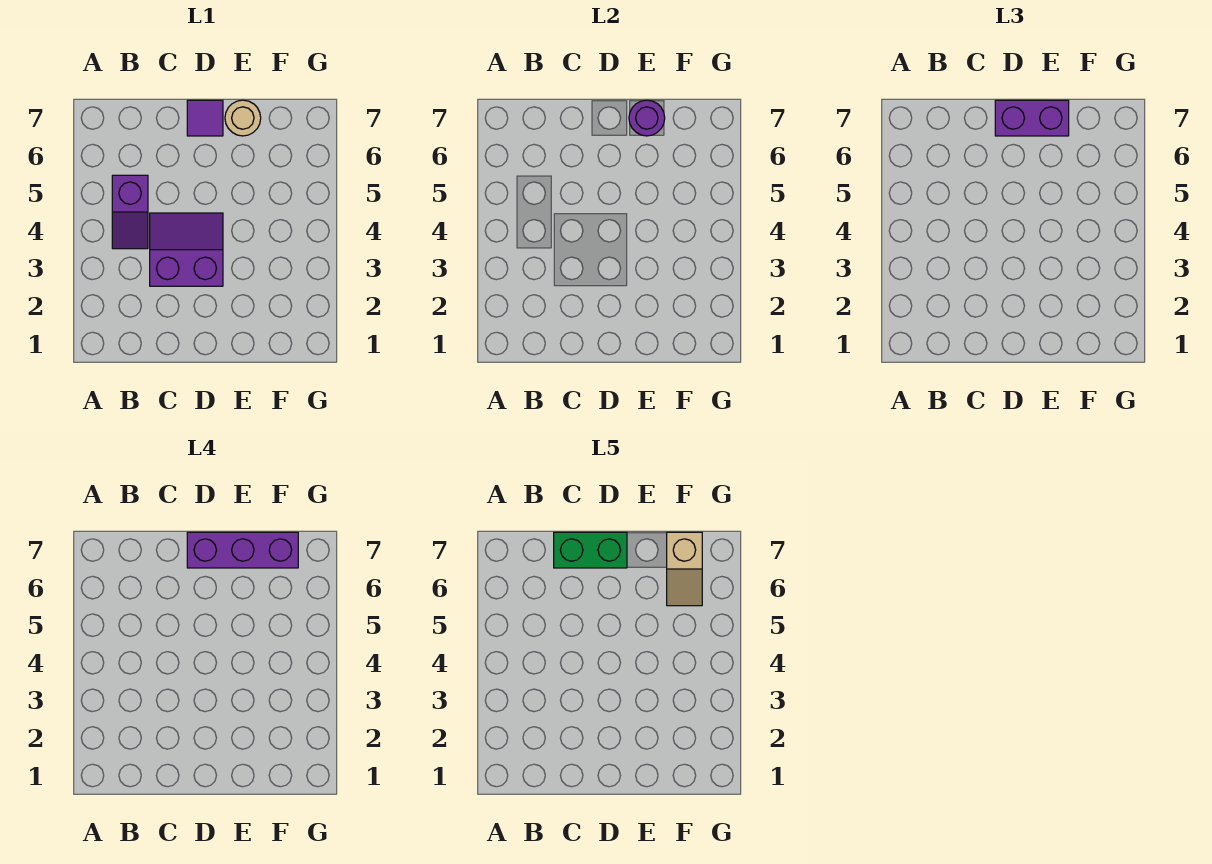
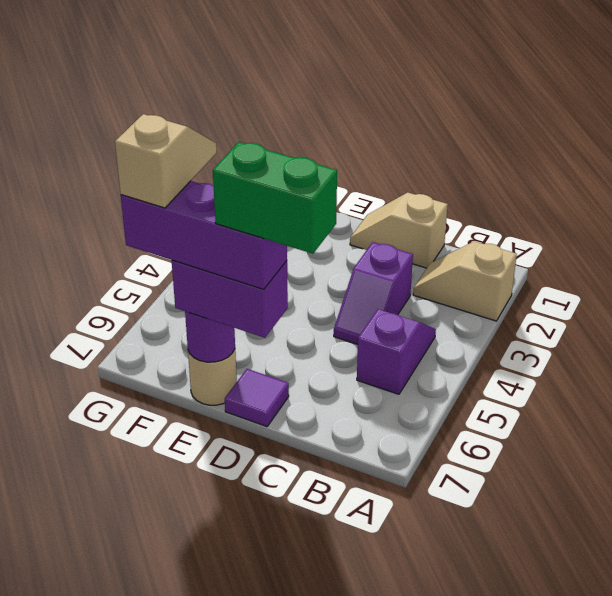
none -> tan slope A2:B2 level 1 top A
none -> tan slope C1:D1 level 1 top C
purple slope C3:D4 level 1 top 3 -> purple slope C3:C4 level 1 top 3

